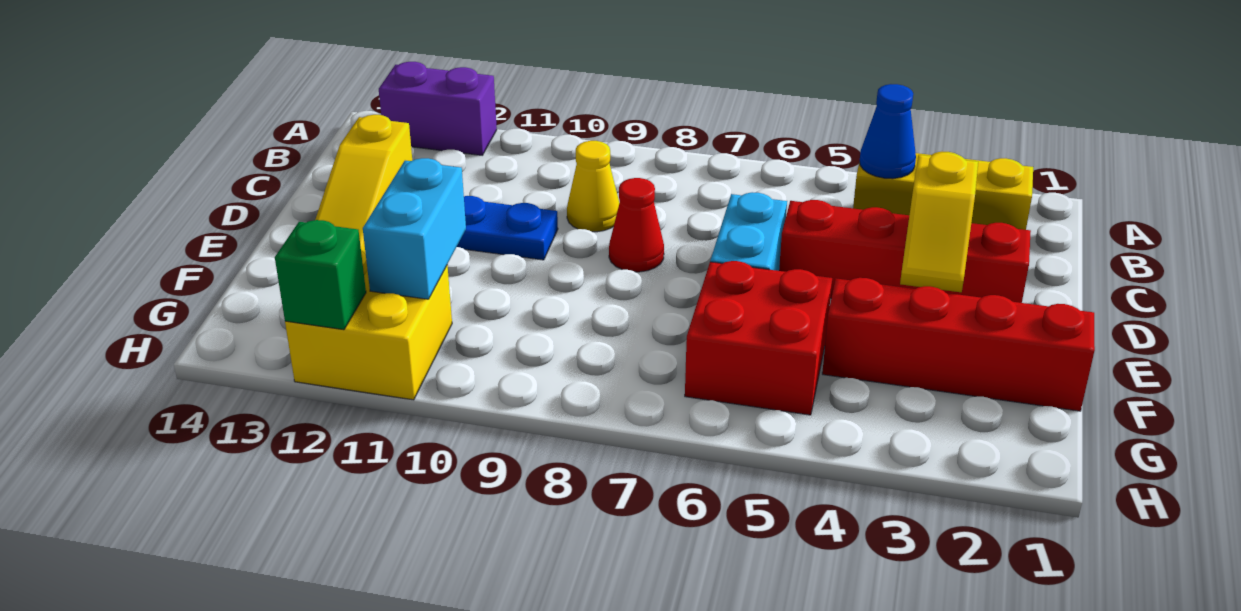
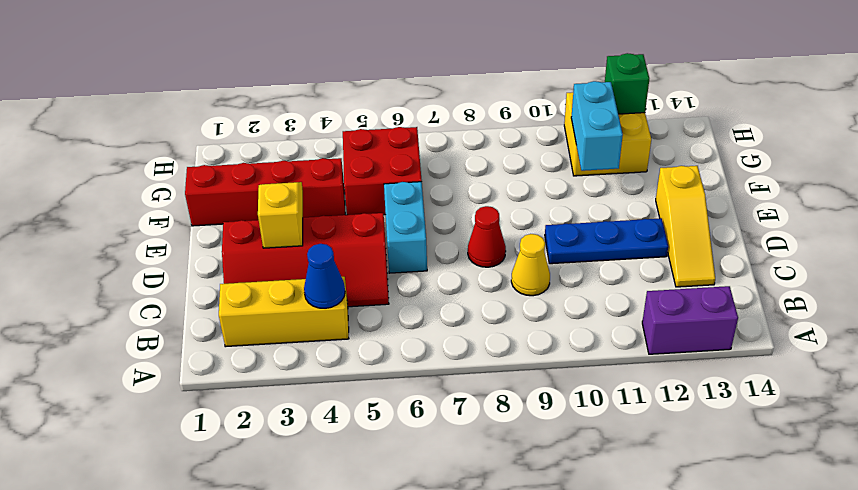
yellow slope C13:E13 level 1 top C -> yellow slope C13:E13 level 1 top E

